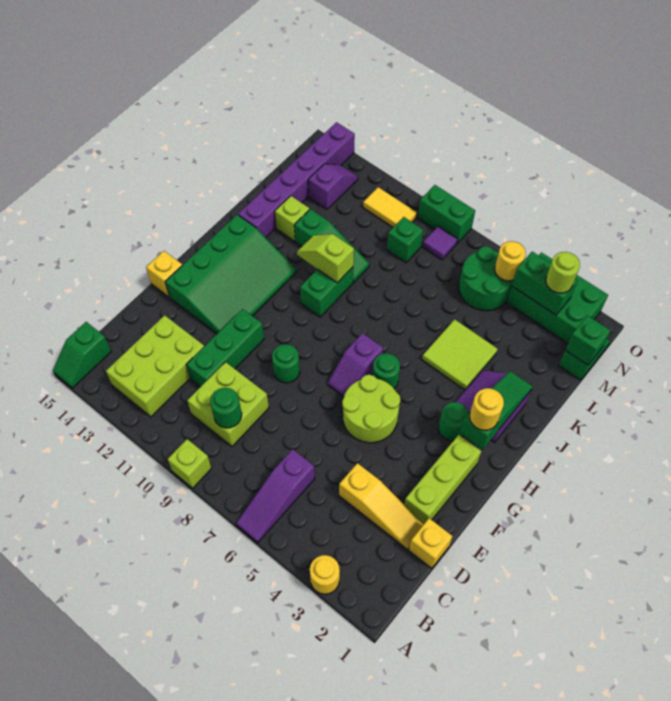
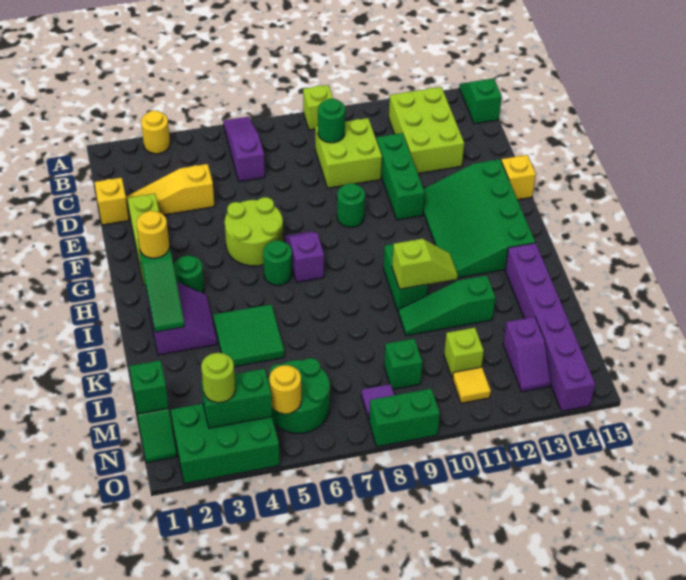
lime tile J4:K5 level 1 -> green tile J4:K5 level 1
lime brick K13 level 1 -> lime brick M11 level 1
yellow tile N10:N11 level 1 -> yellow tile N11 level 1

